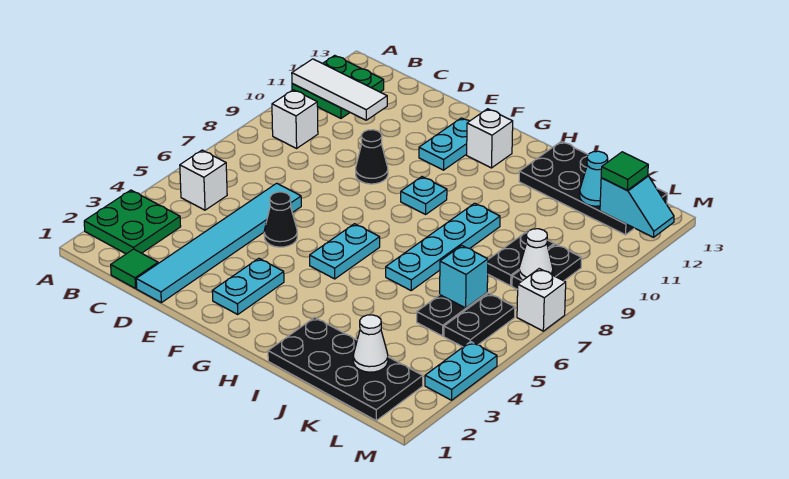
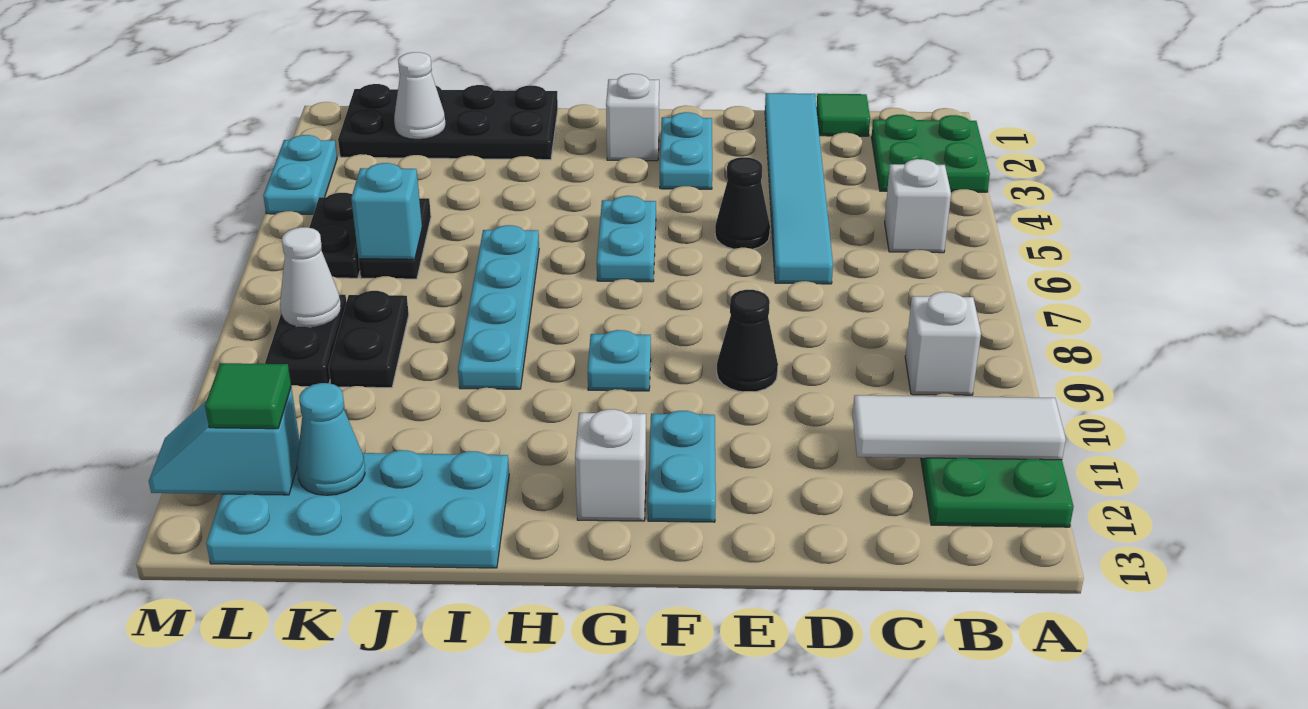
black plate I12:L13 level 1 -> cyan plate I12:L13 level 1
white brick M7 level 1 -> white brick G2 level 1

